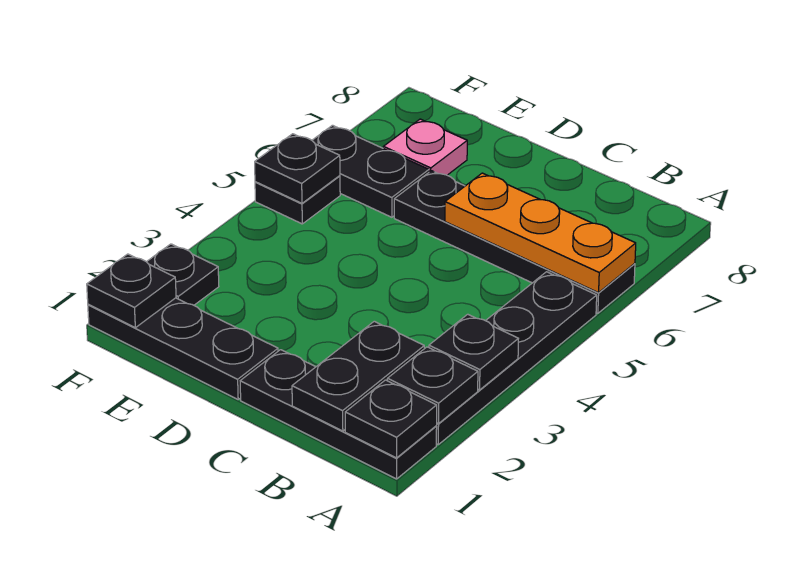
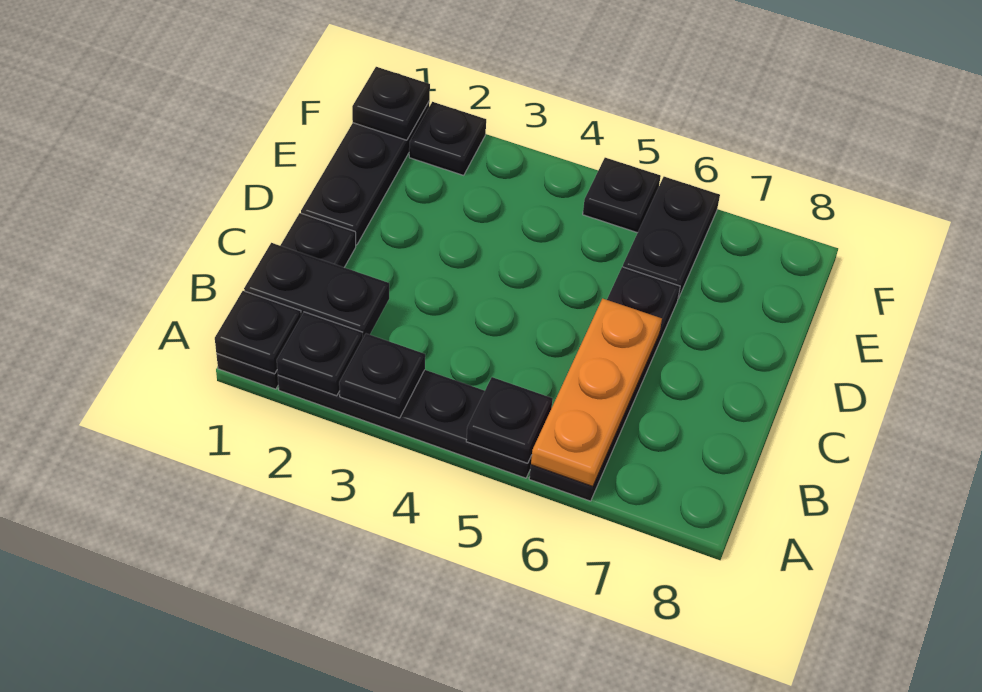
pink plate E7 level 1 -> none
black plate F5 level 2 -> black plate A5 level 2

